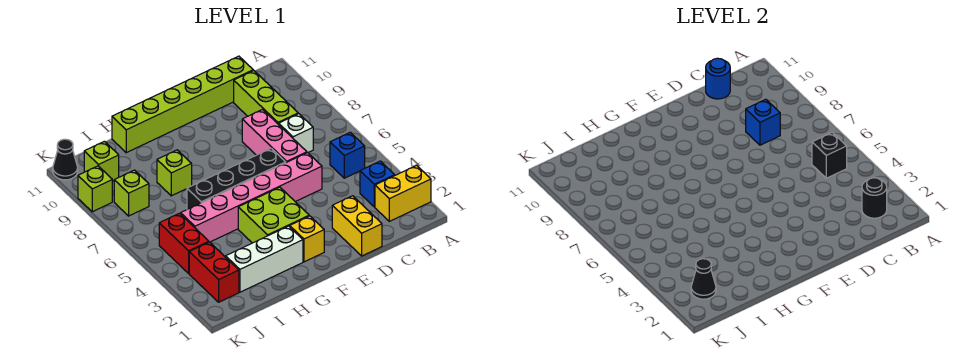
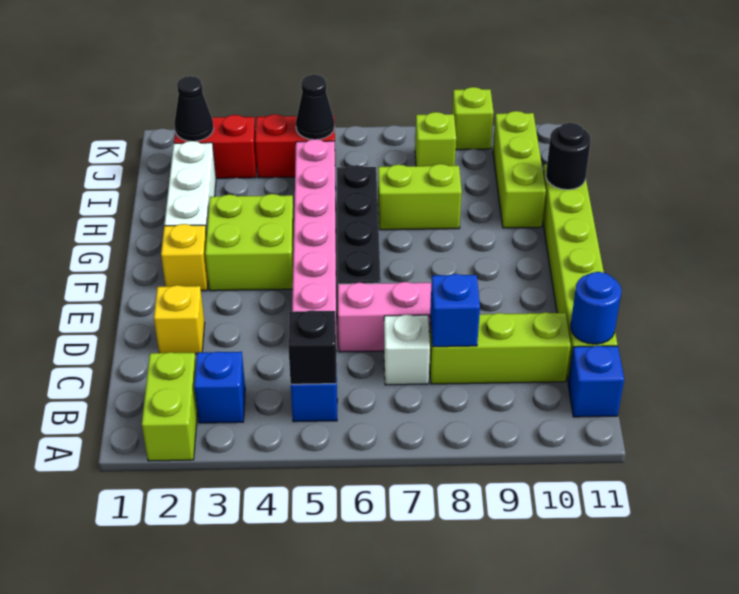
yellow brick A2:B2 level 1 -> lime brick A2:B2 level 1
black round brick B2 level 2 -> black round brick H11 level 2
none -> blue brick B11 level 1
yellow brick D1:D2 level 1 -> yellow brick D2 level 1
lime brick H8 level 1 -> lime brick H7:H8 level 1
lime brick J10 level 1 -> lime brick H10:J10 level 1
black cone K11 level 1 -> black cone J5 level 2

